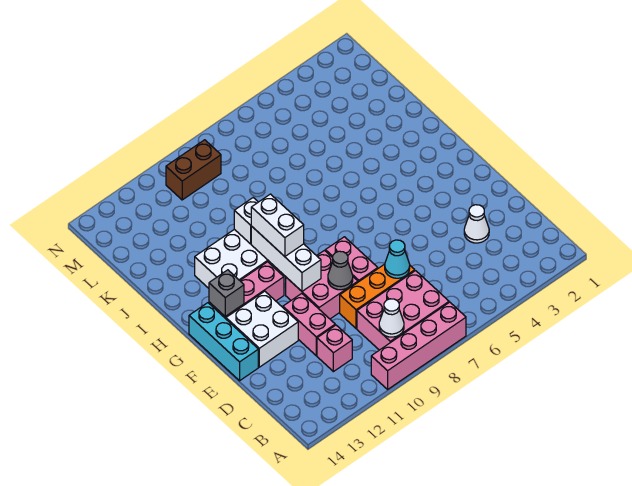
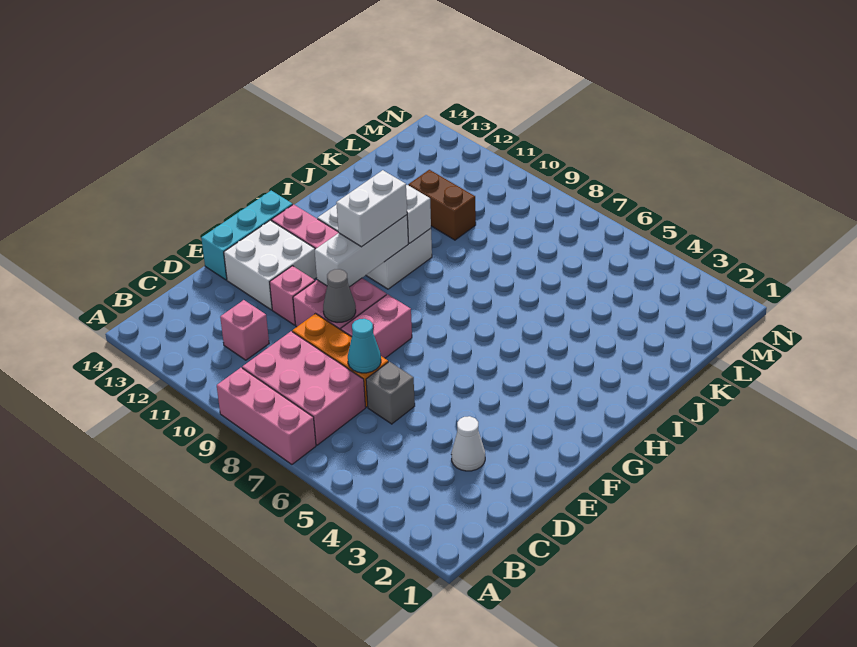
pink brick A7:A10 level 1 -> pink brick A7:A9 level 1
white cone B9 level 2 -> none
pink brick D11:E11 level 1 -> pink brick E11 level 1
grey brick G13 level 2 -> grey brick D6 level 1
brown brick M9:M10 level 1 -> brown brick K10:K11 level 1

